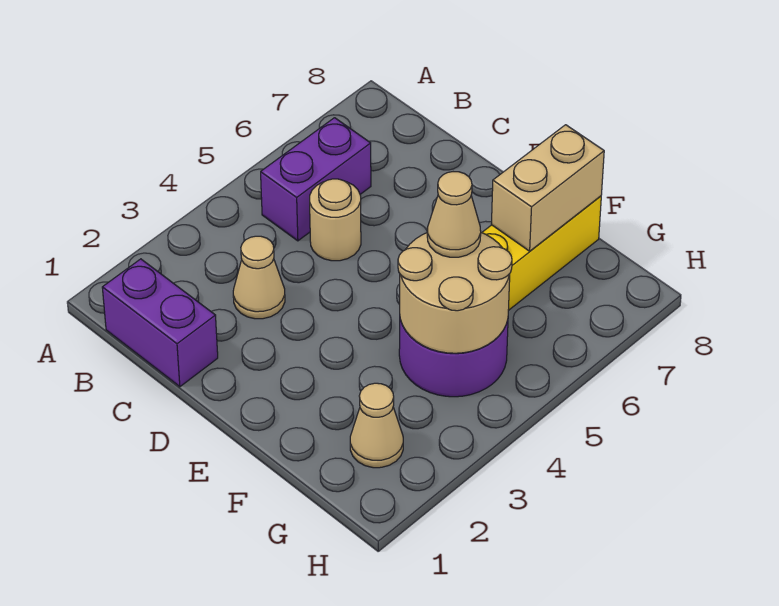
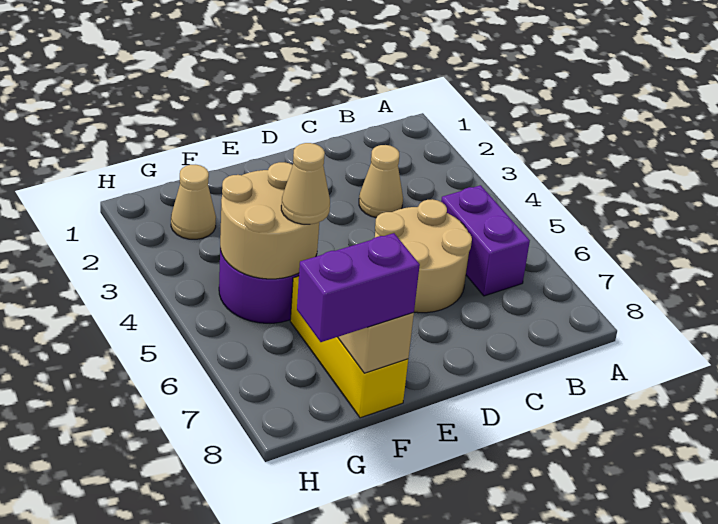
purple brick B1:C1 level 1 -> purple brick F8:G8 level 3
tan round brick C5 level 1 -> tan round brick C5:D6 level 1

